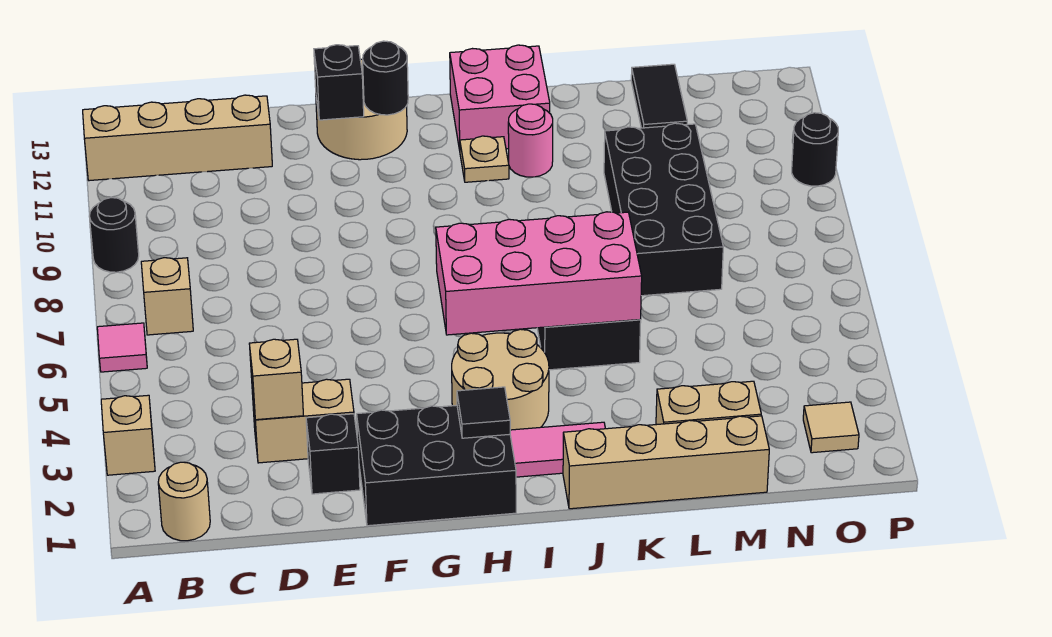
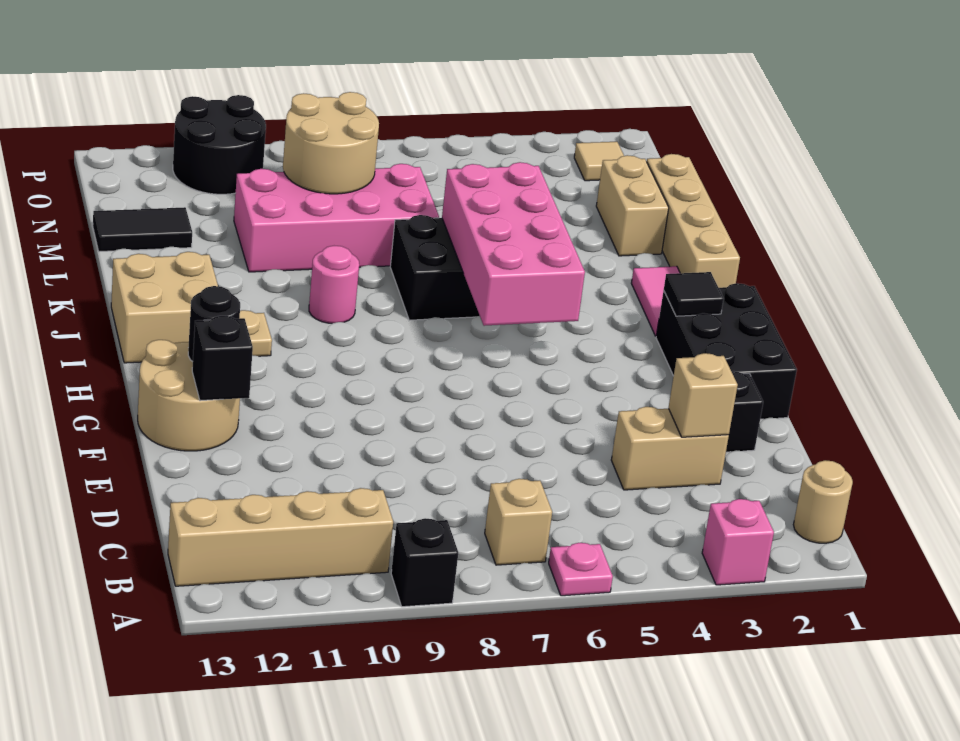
tan brick A3 level 1 -> pink brick A3 level 1
pink tile A6 level 1 -> pink plate A6 level 1
black round brick A9 level 1 -> black brick A9 level 1
tan brick A12:D12 level 1 -> tan brick B10:B13 level 1
tan brick D3:E3 level 1 -> tan brick D3:D4 level 1
tan round brick H3:I4 level 1 -> tan round brick M8:N9 level 2
pink brick I12:J13 level 1 -> tan brick I12:J13 level 1
pink round brick J11 level 1 -> pink round brick J9 level 1
black brick L7:M10 level 1 -> pink brick L7:M10 level 1
black round brick P10 level 1 -> black round brick O10:P11 level 1

